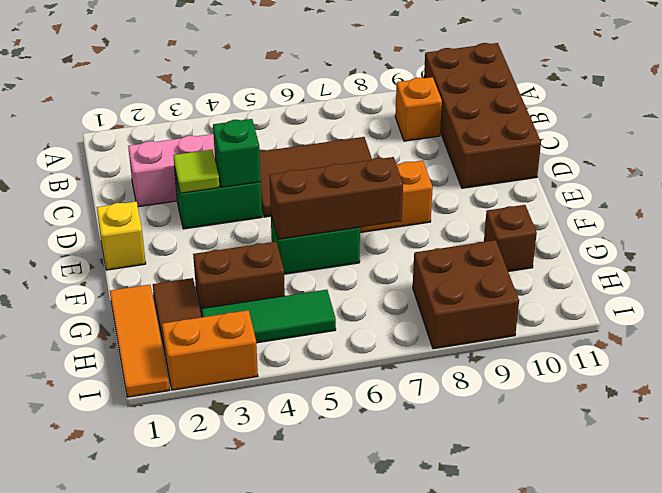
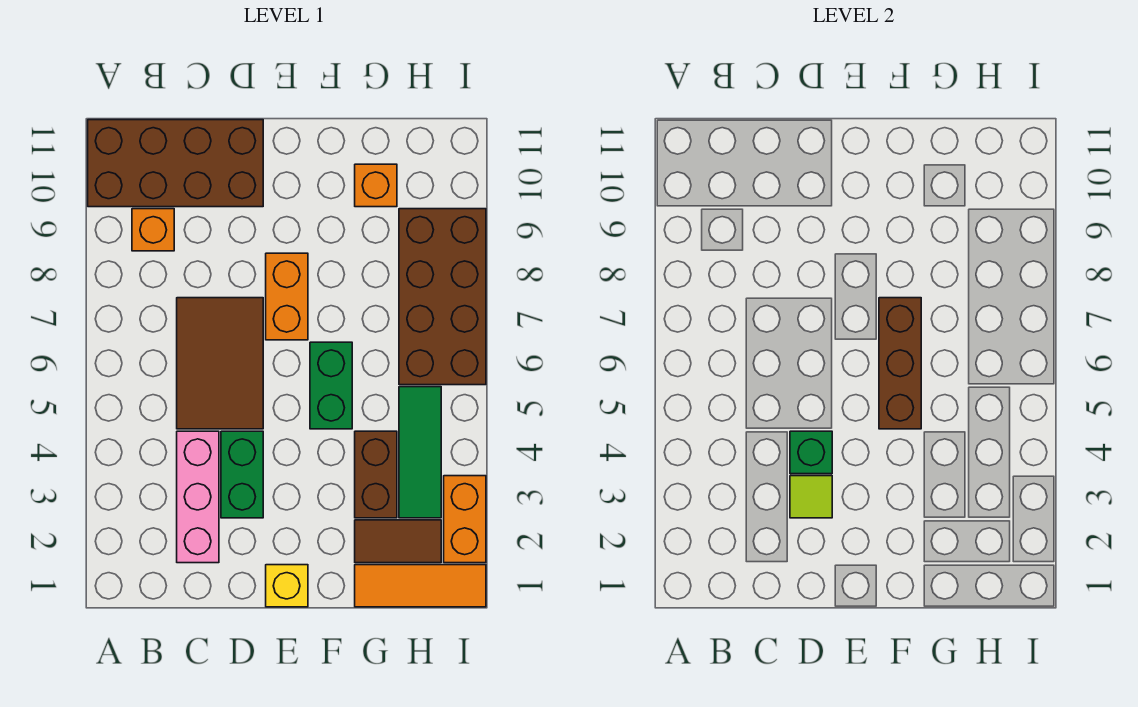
brown brick G10 level 1 -> orange brick G10 level 1
brown brick H8:I9 level 1 -> brown brick H6:I9 level 1

